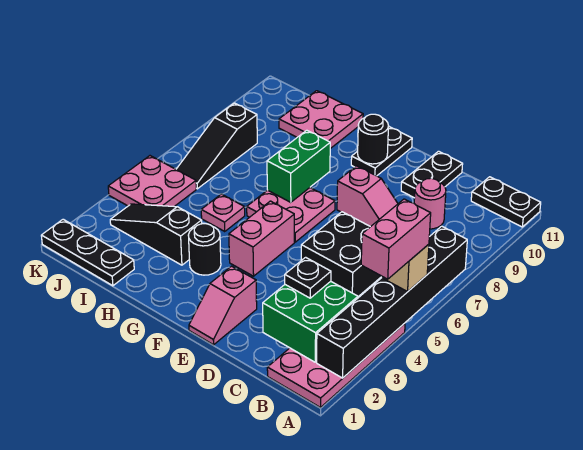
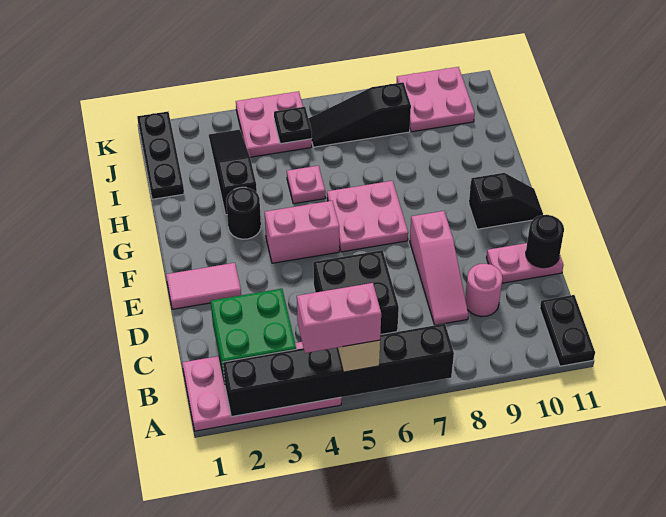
black plate C3 level 3 -> black plate J5 level 2
pink slope D8:E8 level 1 top E -> pink slope C8:E8 level 1 top E
black plate D10:D11 level 1 -> pink plate D10:D11 level 1
pink slope E1:E2 level 1 top 2 -> pink tile E1:E2 level 1
black plate F10:F11 level 1 -> black slope F10:F11 level 1 top 10
black round brick F10 level 2 -> black round brick D11 level 2
green brick G7:G8 level 2 -> none
pink plate H10:I11 level 1 -> pink plate J9:K10 level 1

